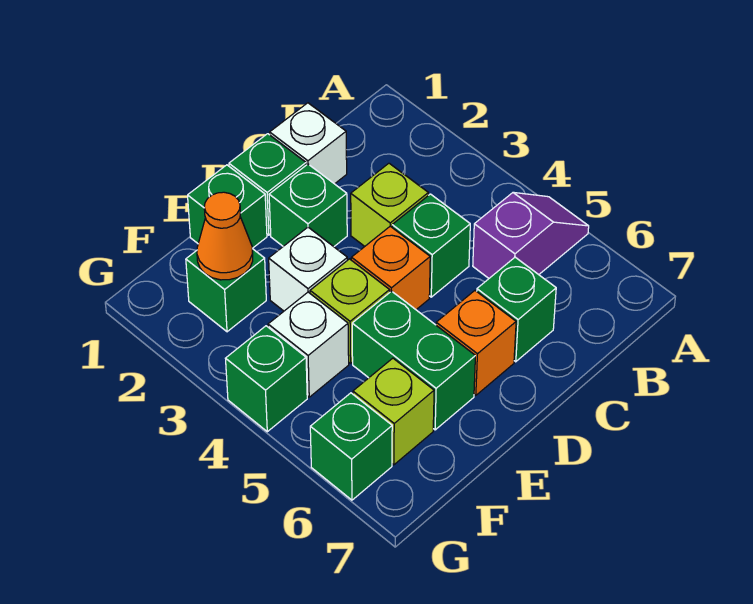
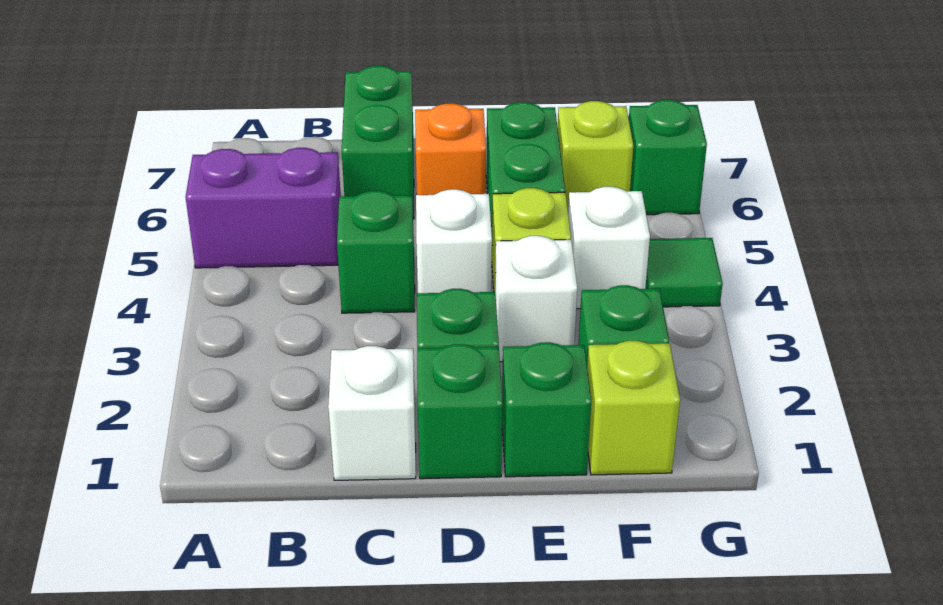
purple slope A5:B5 level 1 top B -> purple brick A5:B5 level 1
lime brick C3 level 1 -> lime brick F1 level 1
green brick C6 level 1 -> green brick C6:C7 level 1
orange brick D4 level 1 -> white brick D4 level 1
orange cone F2 level 2 -> none
green brick G4 level 1 -> green tile G4 level 1

